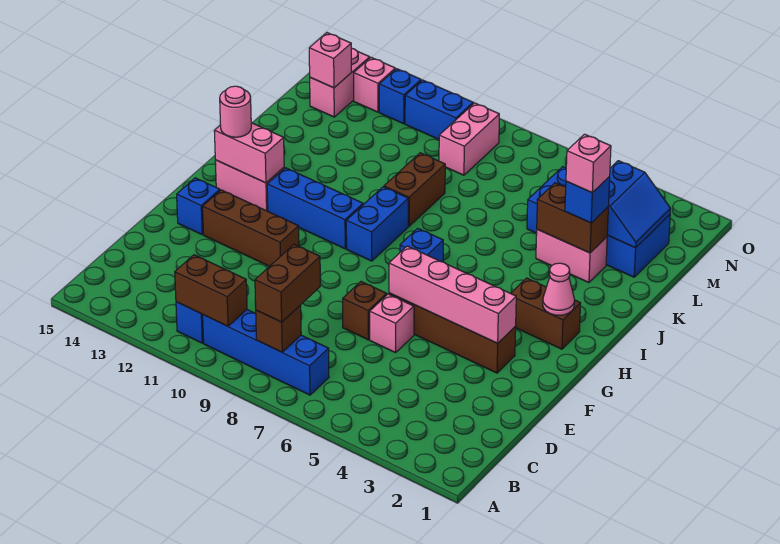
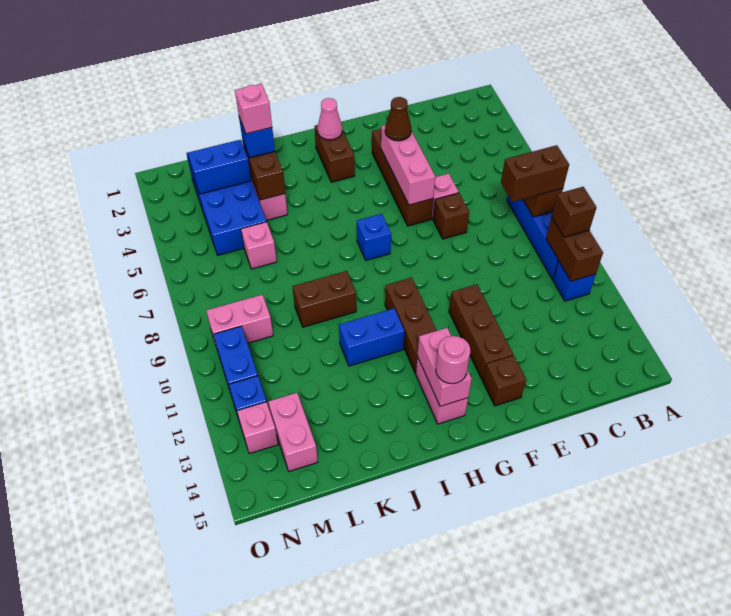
none -> brown brick B10 level 3
pink brick F3:F6 level 2 -> pink brick F4:F6 level 2
none -> brown cone F4 level 3
blue brick F14 level 1 -> brown brick F14 level 1
blue brick H9:I9 level 1 -> blue brick I11:J11 level 1
blue brick H10:H12 level 1 -> brown brick H10:H12 level 1
pink brick M14:N14 level 1 -> pink brick M13:M14 level 1
pink brick M14 level 2 -> pink brick L6 level 1

